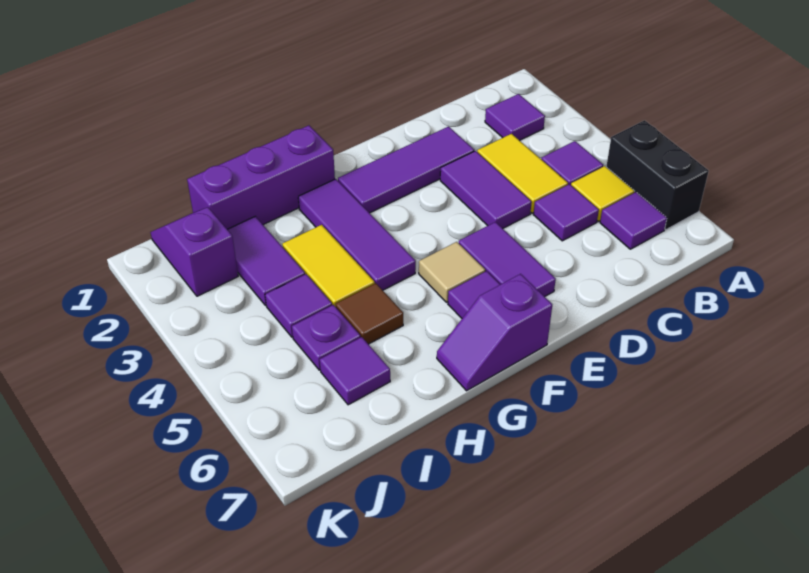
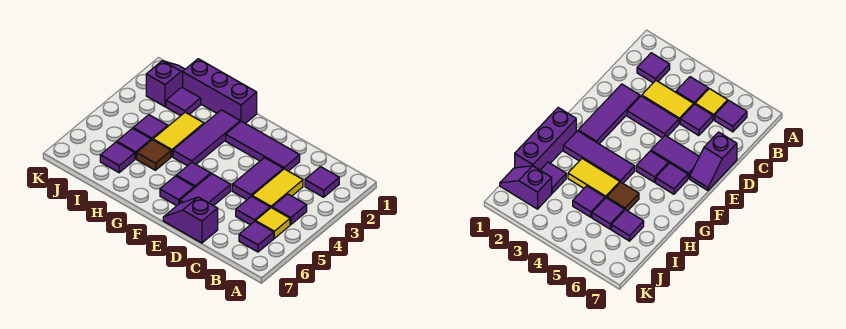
black brick A5:A6 level 1 -> none
tan tile F5 level 1 -> purple tile F5 level 1
purple slope F7:G7 level 1 top F -> purple slope D7:E7 level 1 top D
purple tile I2:I3 level 1 -> purple tile I2 level 1
purple plate I5 level 1 -> purple tile I5 level 1

